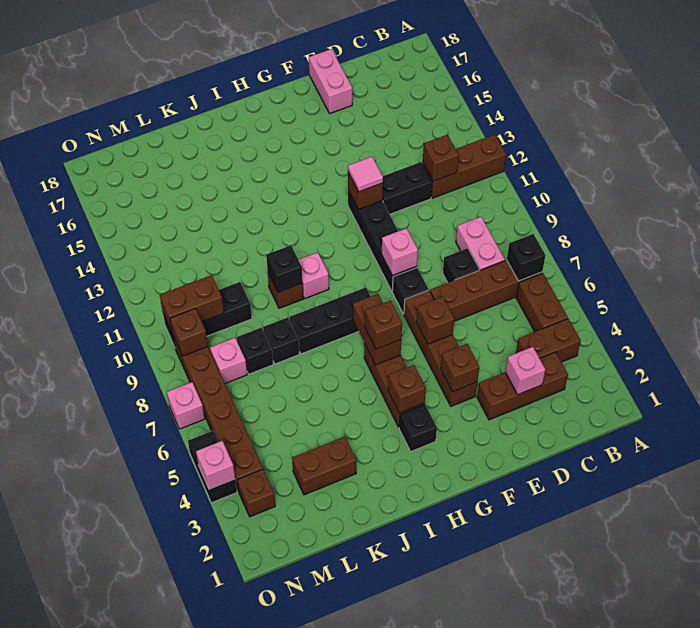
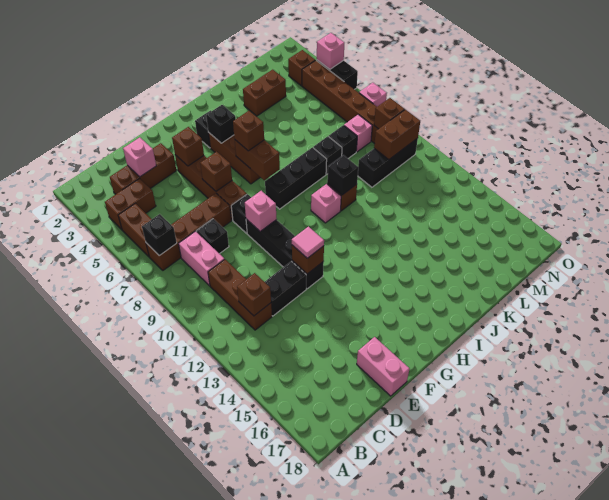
brown brick A12:C12 level 1 -> brown brick C10:C12 level 1
brown brick H4 level 2 -> black brick H4 level 2

